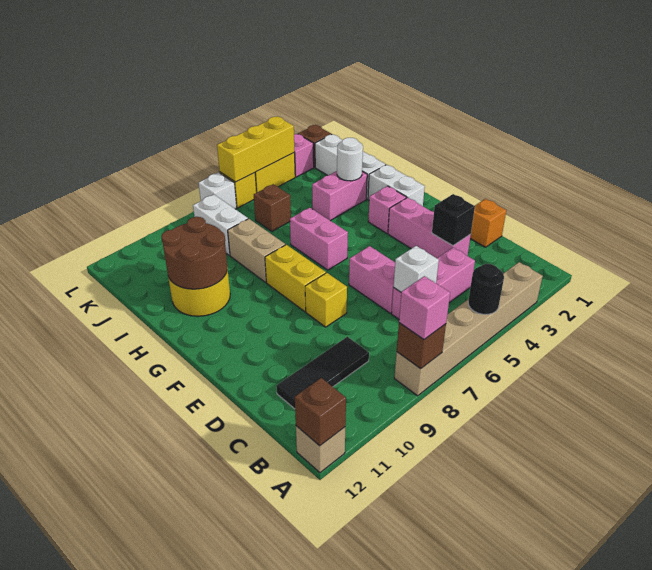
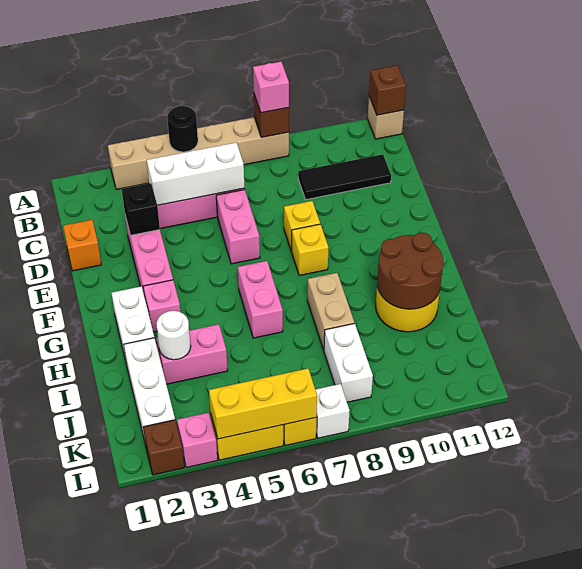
white brick C6 level 2 -> white brick C4:C6 level 2
yellow brick F8:G8 level 1 -> yellow brick F8 level 1
brown brick J6 level 1 -> none

